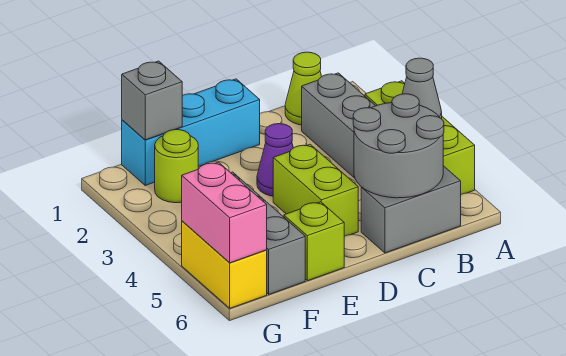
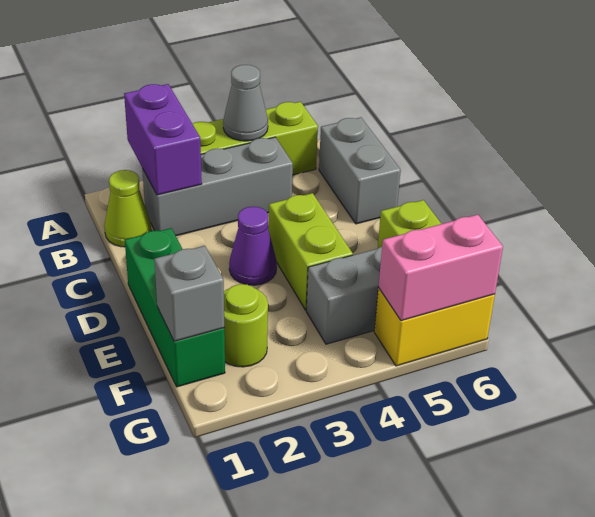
none -> purple brick A2:B2 level 2
grey round brick B5:C6 level 2 -> none
cyan brick D1:F1 level 1 -> green brick D1:F1 level 1
lime brick D4:D5 level 1 -> lime brick D4:E4 level 1

